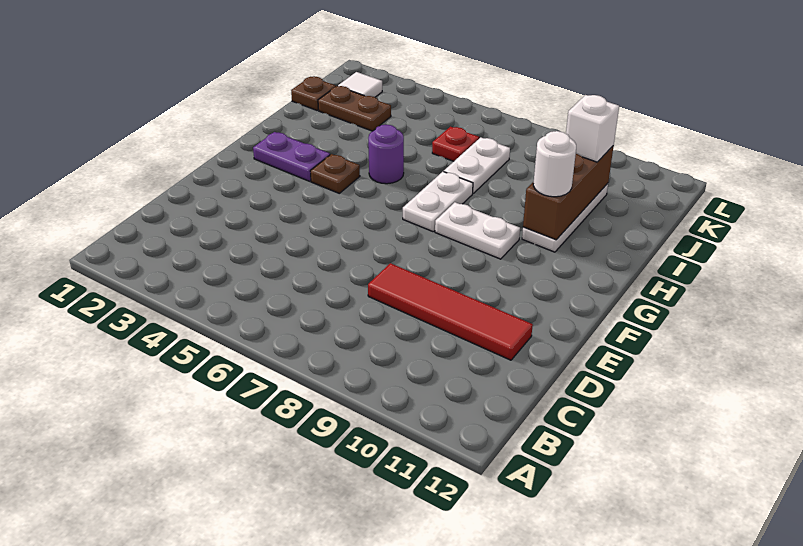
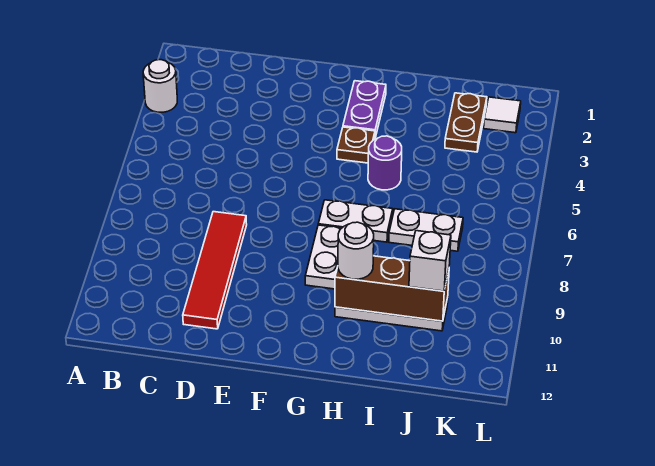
none -> white round brick A3 level 1
brown plate J1 level 1 -> none
red plate J6 level 1 -> none

